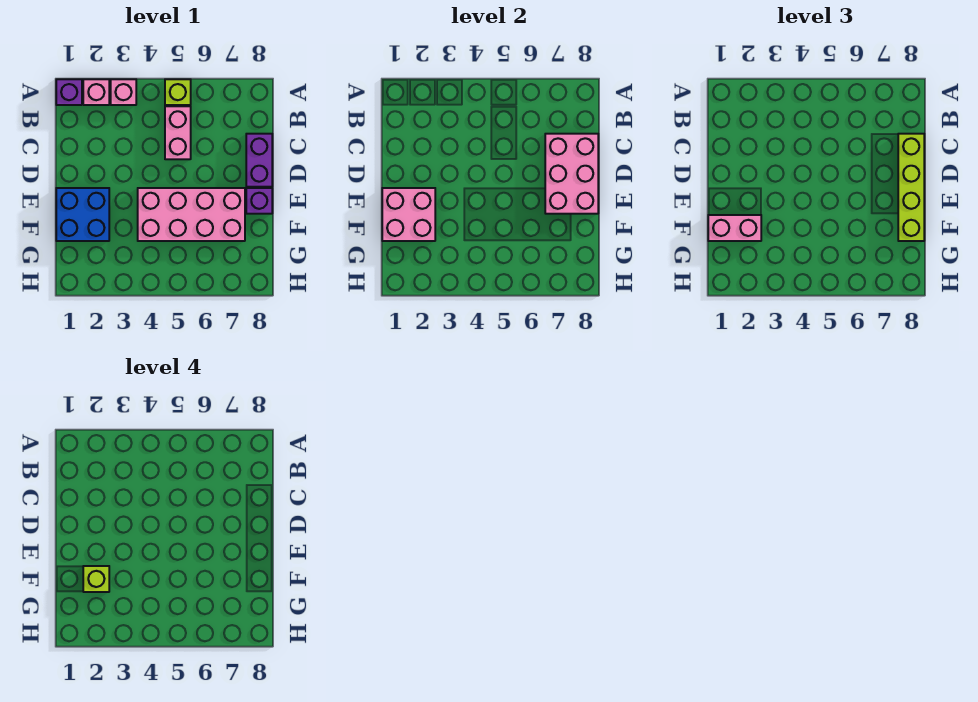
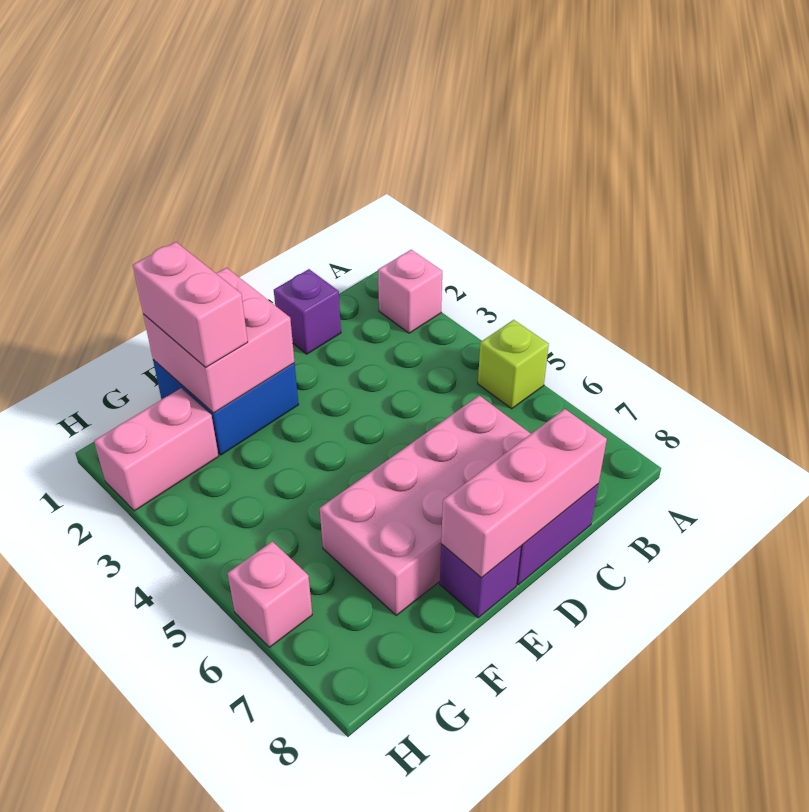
purple brick A1 level 1 -> purple brick C1 level 1
pink brick A3 level 1 -> pink brick H6 level 1
pink brick B5:C5 level 1 -> pink brick G2:H2 level 1
pink brick C7:E8 level 2 -> pink brick C8:E8 level 2
lime brick C8:F8 level 3 -> none
pink brick E4:F7 level 1 -> pink brick C6:F7 level 1
lime brick F2 level 4 -> none

